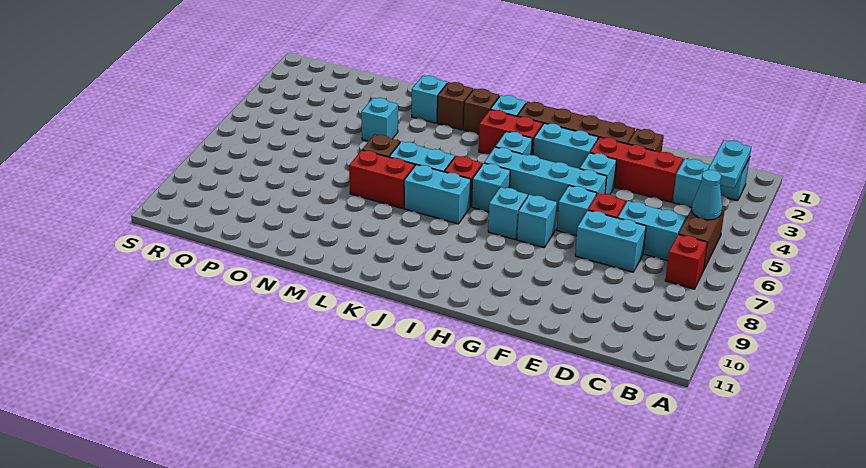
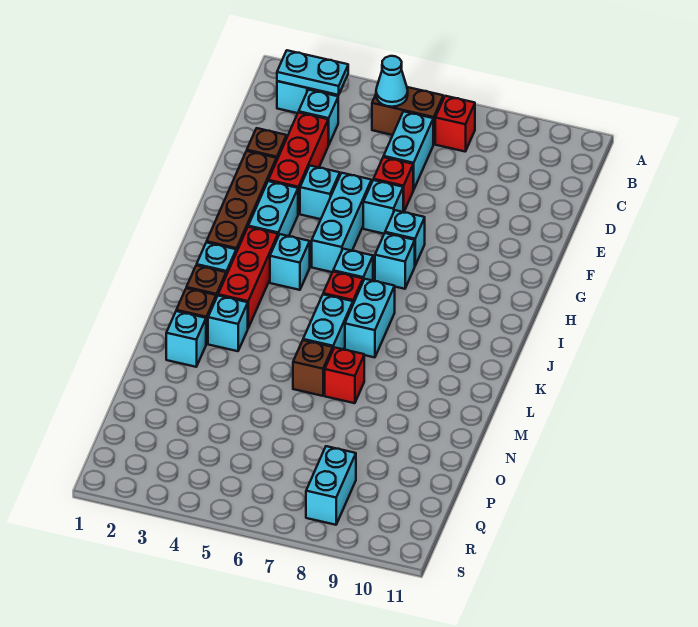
cyan brick D7:E7 level 1 -> cyan brick Q8:R8 level 1
cyan brick F5:I5 level 1 -> cyan brick F5:H5 level 1
red brick I3:J3 level 1 -> red brick I3:K3 level 1
red brick L7:M7 level 1 -> red brick M7 level 1
cyan brick N4 level 1 -> cyan brick L3 level 1

